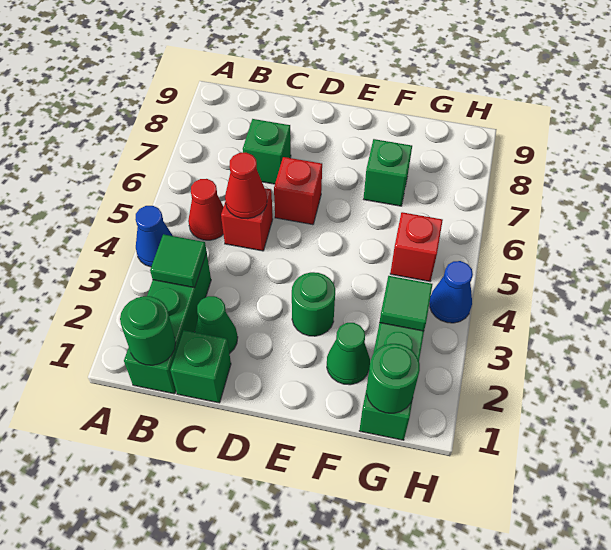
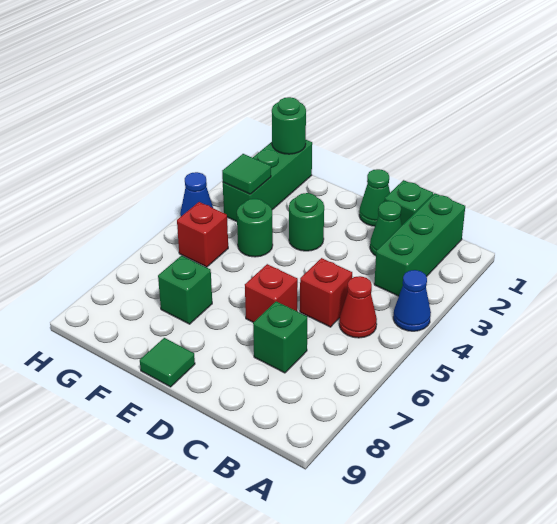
green round brick B1 level 2 -> green round brick F4 level 1
green tile B3 level 2 -> green tile E9 level 1
red cone C5 level 2 -> none
green cone F2 level 1 -> green cone D1 level 1

